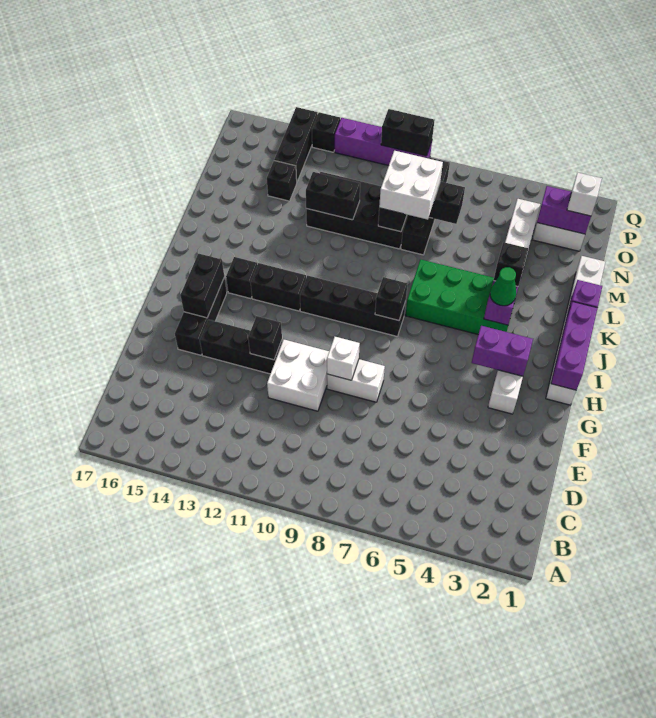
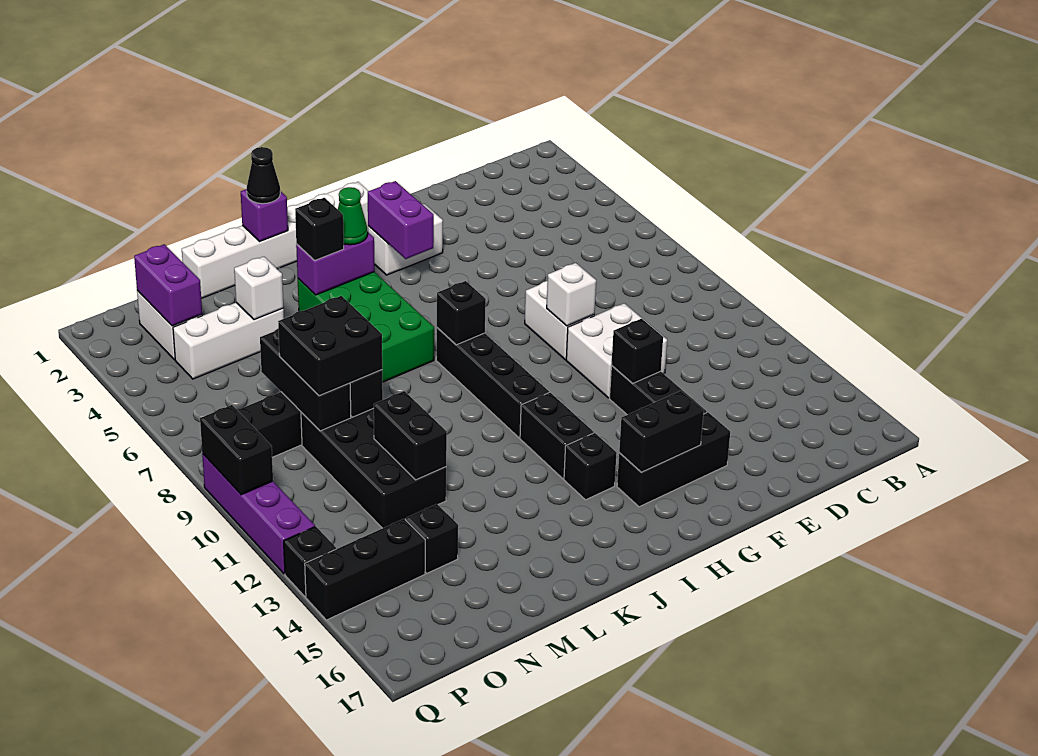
purple brick H1:J1 level 2 -> none
none -> black cone K1 level 3
white brick M8:N9 level 3 -> black brick M8:N9 level 3
white brick O2 level 3 -> white brick M4 level 2

